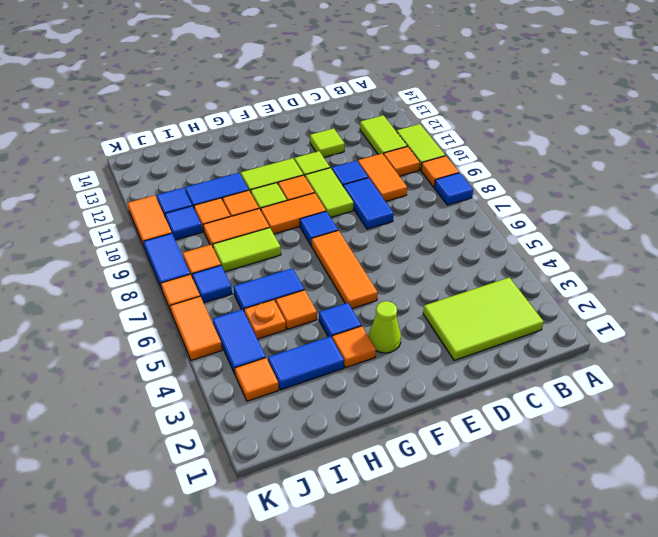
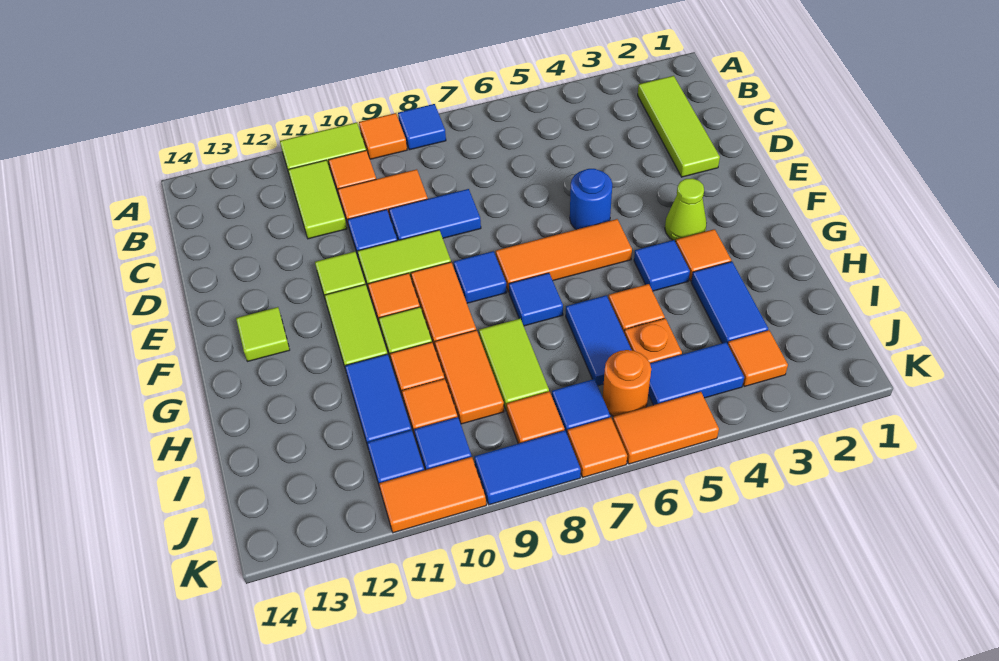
lime tile B2:D3 level 1 -> lime tile B2:D2 level 1
lime tile B11:B12 level 1 -> lime tile B11:C11 level 1
lime tile D12 level 1 -> lime tile F13 level 1
none -> blue round brick E5 level 1
none -> blue tile G7 level 1
none -> orange round brick J6 level 1

